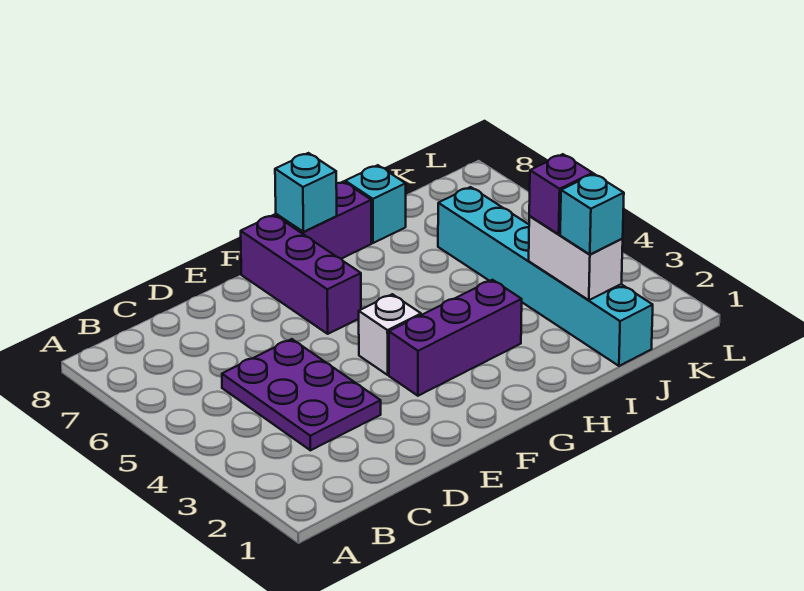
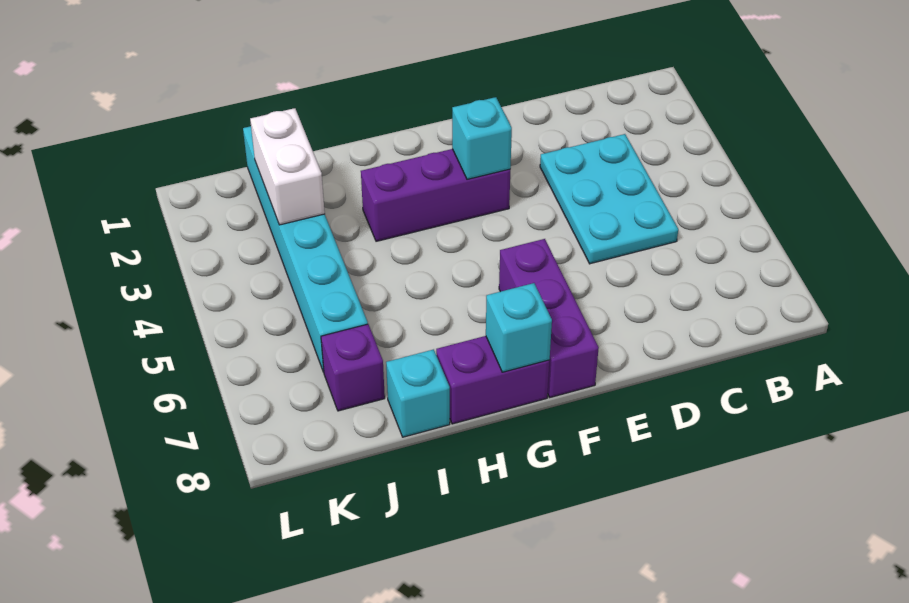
purple plate C3:D5 level 1 -> cyan plate C3:D5 level 1
white brick F4 level 1 -> none
cyan brick J2 level 3 -> cyan brick F3 level 2
purple brick J3 level 3 -> purple brick J7 level 1

